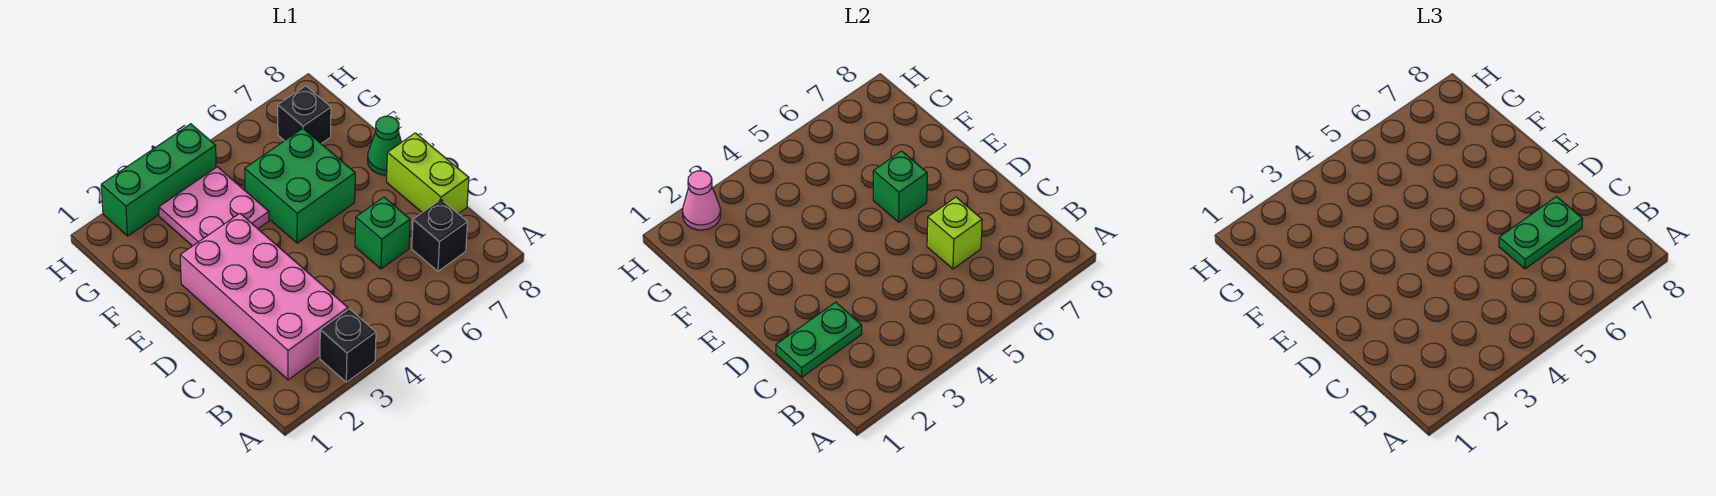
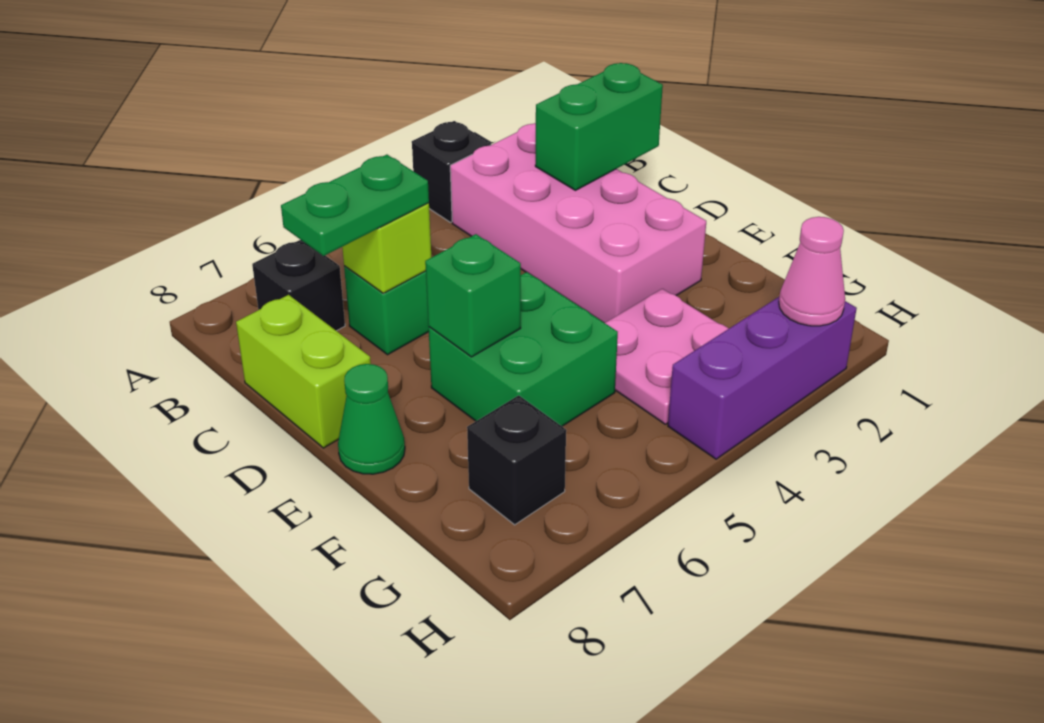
green plate C1:C2 level 2 -> green brick C1:C2 level 2
green brick H2:H4 level 1 -> purple brick H2:H4 level 1

